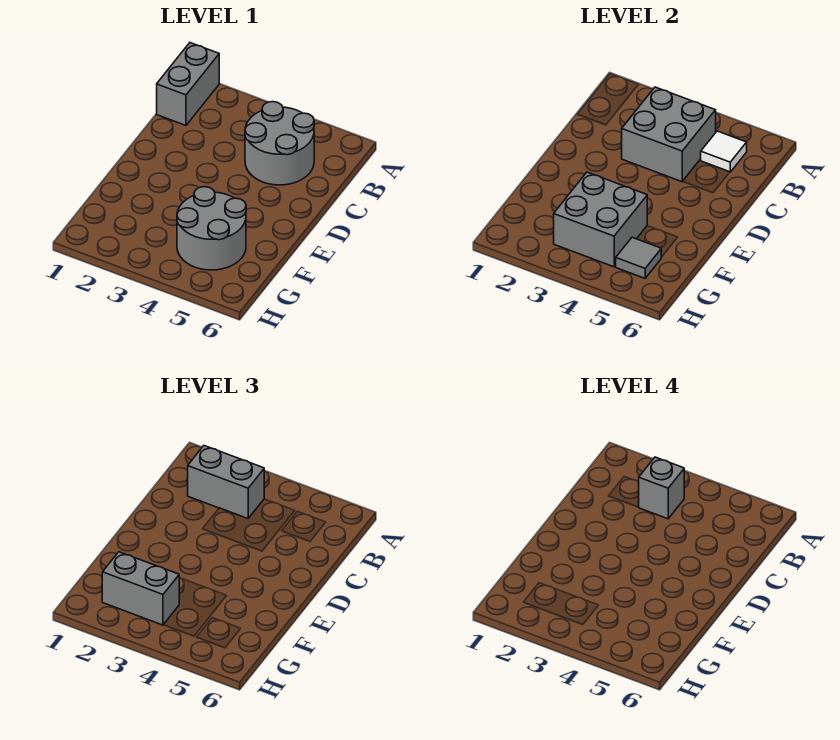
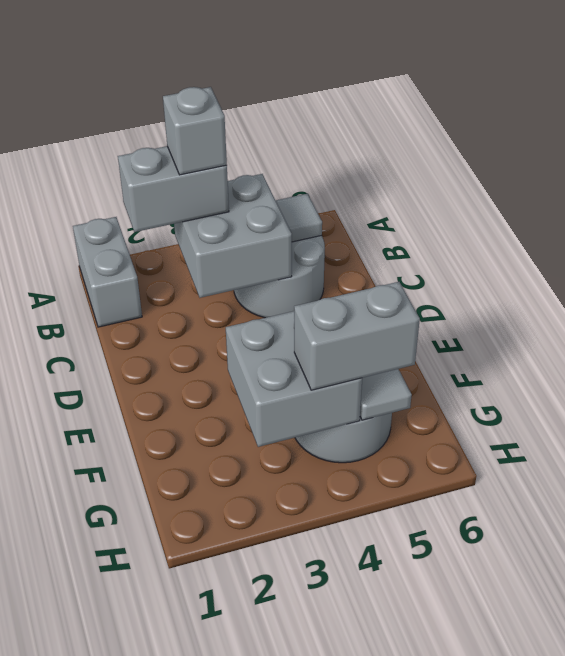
white tile B5 level 2 -> grey tile B5 level 2
grey brick G2:G3 level 3 -> grey brick G4:G5 level 3

